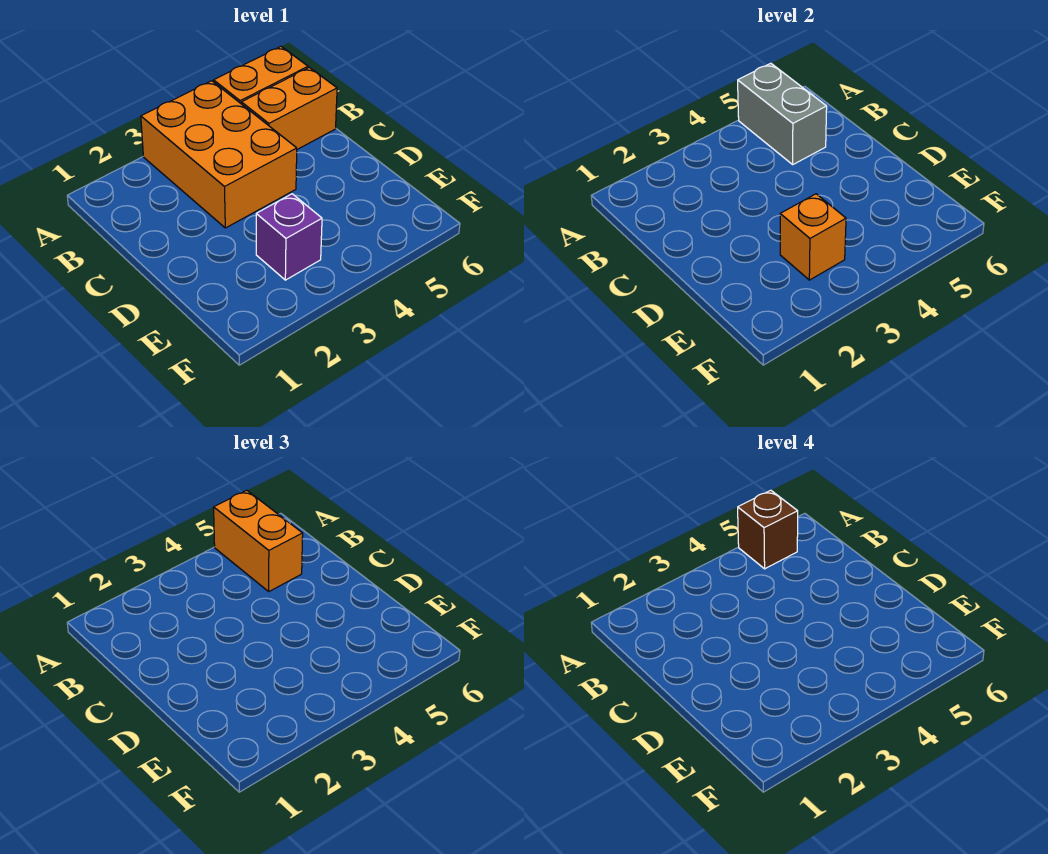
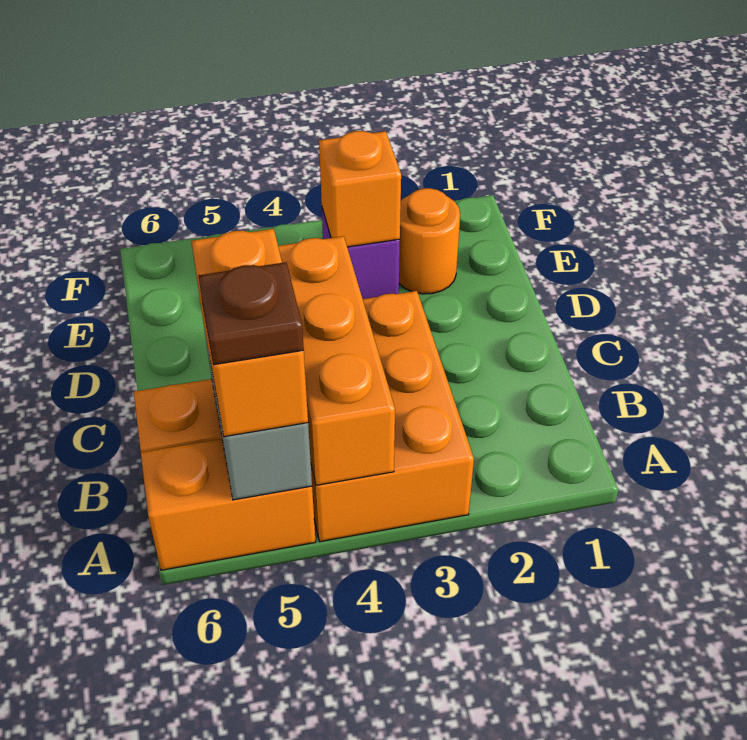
none -> orange brick A4:C4 level 2
brown brick A5 level 4 -> brown plate A5 level 4
none -> orange round brick E2 level 1

